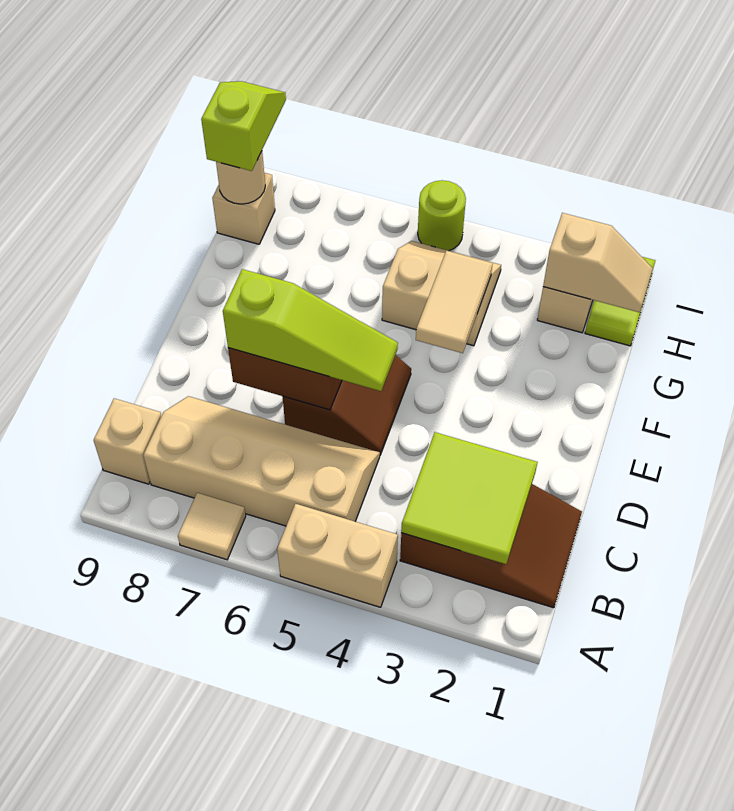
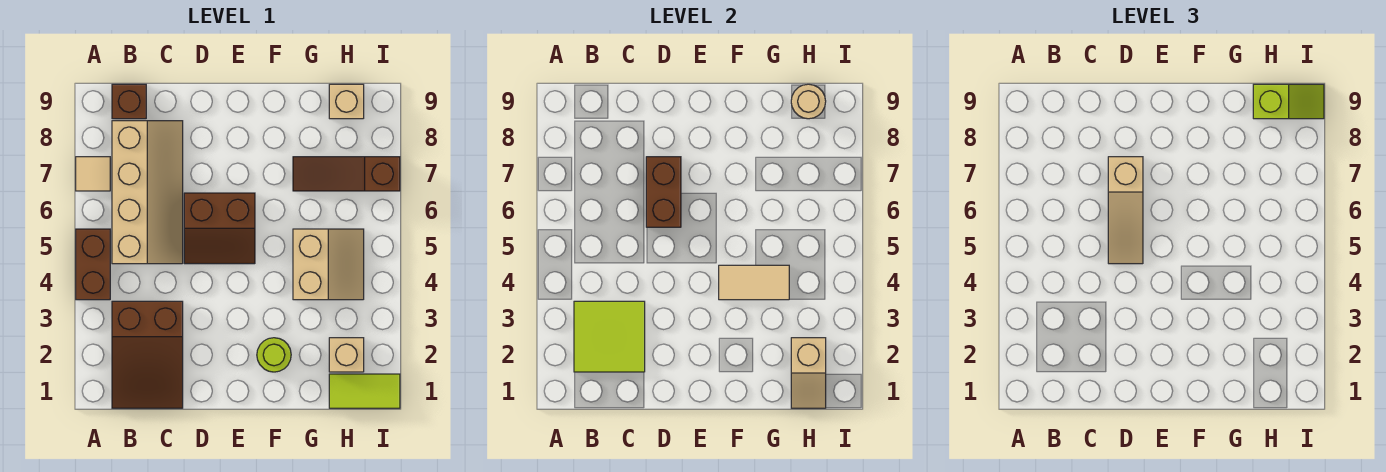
tan brick A4:A5 level 1 -> brown brick A4:A5 level 1
tan brick B9 level 1 -> brown brick B9 level 1
lime slope D5:D7 level 3 top 7 -> tan slope D5:D7 level 3 top 7
none -> brown slope G7:I7 level 1 top I
lime round brick I5 level 1 -> lime round brick F2 level 1

